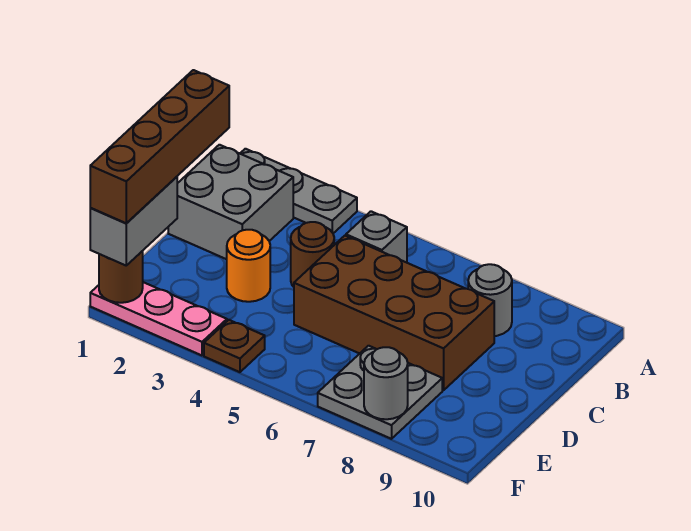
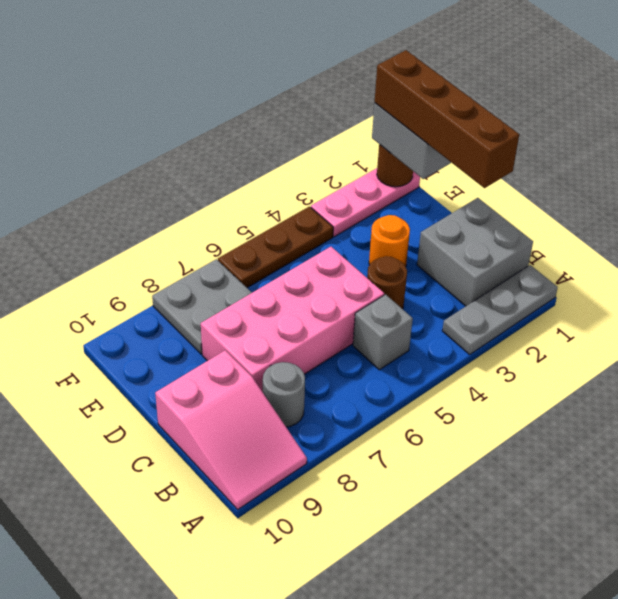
none -> pink slope A9:C10 level 1 top C
brown brick C5:D8 level 1 -> pink brick C5:D8 level 1
brown plate F4 level 1 -> brown plate F4:F6 level 1
grey round brick F8 level 2 -> none

